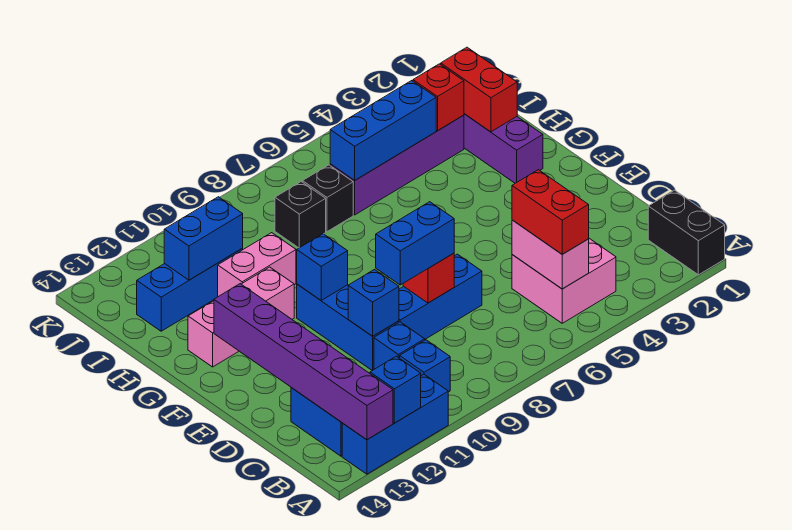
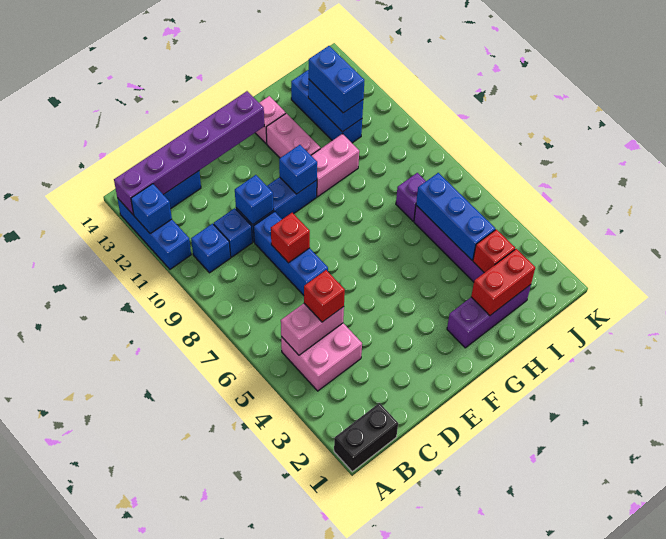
red brick B5:C5 level 3 -> red brick C5 level 3
blue brick D8:D9 level 3 -> blue brick I11:I12 level 3
pink brick H10:H11 level 1 -> pink brick G10:H10 level 1
black brick I7 level 1 -> purple brick I7 level 1
black brick I8 level 1 -> none

